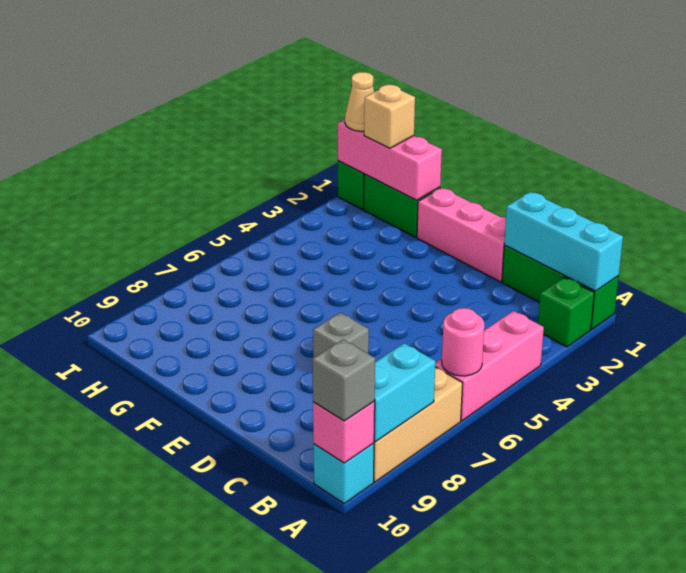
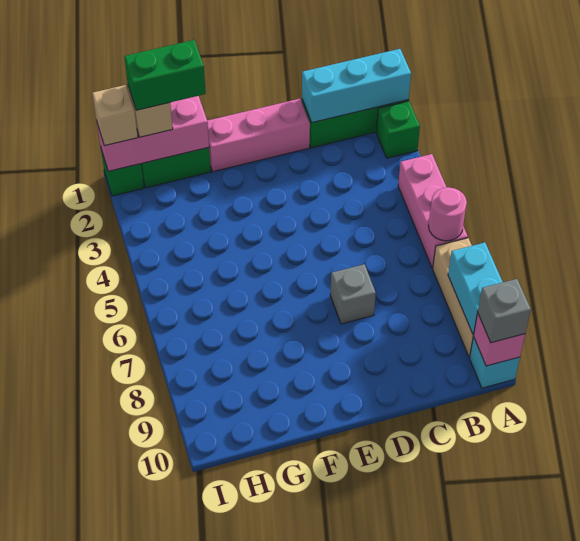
none -> green brick G1:H1 level 4
tan cone I1 level 3 -> tan brick I1 level 3

